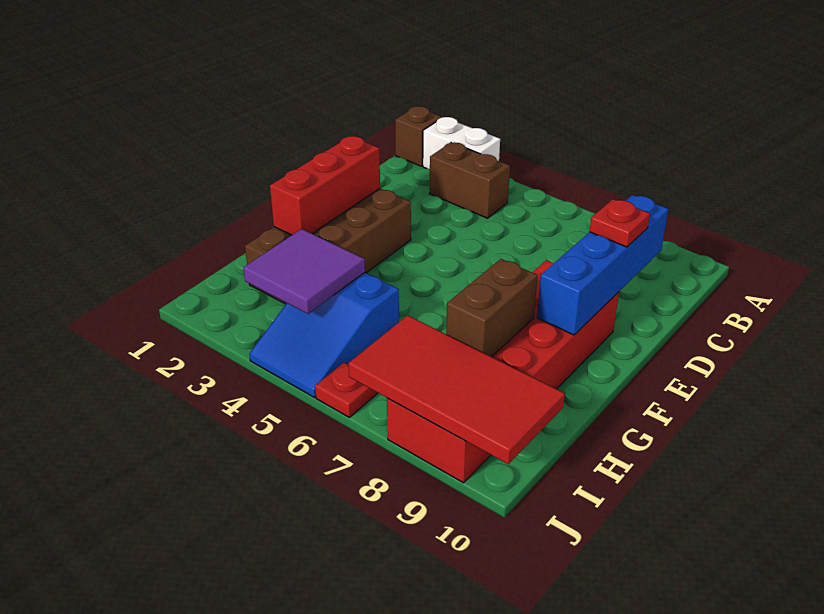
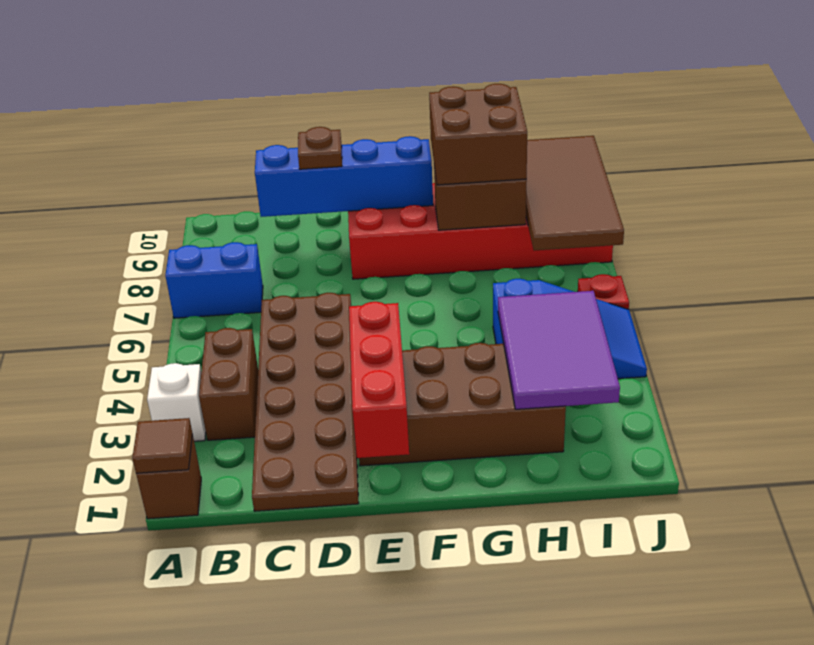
none -> brown tile A1 level 2
white brick A2:A3 level 1 -> white brick A3 level 1
none -> blue brick A7:B7 level 1
none -> brown plate C1:D6 level 1
red plate D9 level 3 -> brown plate D9 level 3
red brick E2:G2 level 2 -> red brick E1:E3 level 2
none -> brown brick G8:H9 level 3
purple tile H3:I4 level 2 -> purple tile H2:I4 level 2
red tile I7:J10 level 2 -> brown tile I7:J10 level 2

